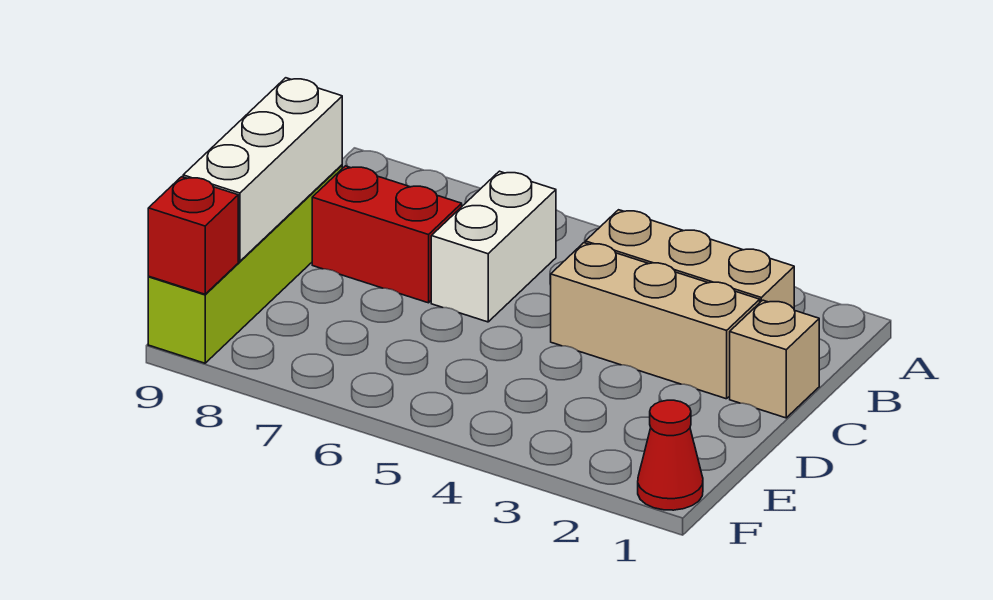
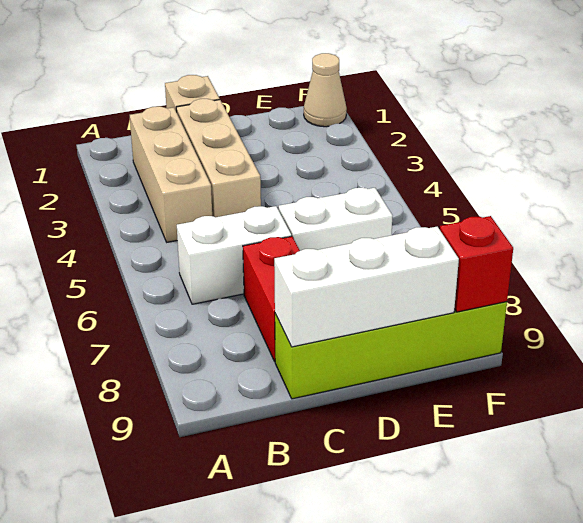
none -> white brick D6:E6 level 1
red cone F1 level 1 -> tan cone F1 level 1

